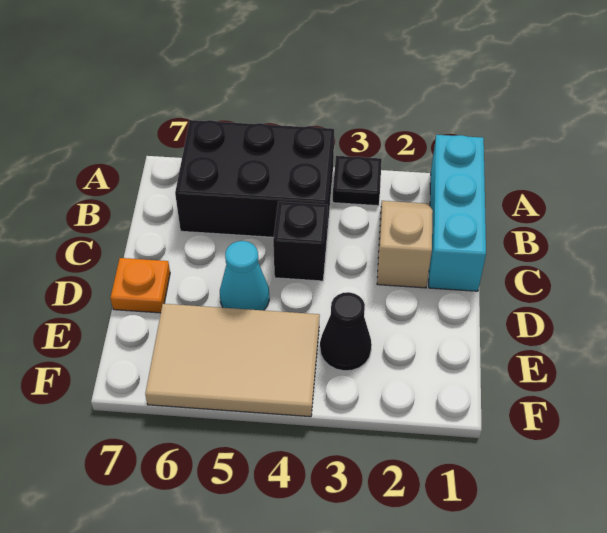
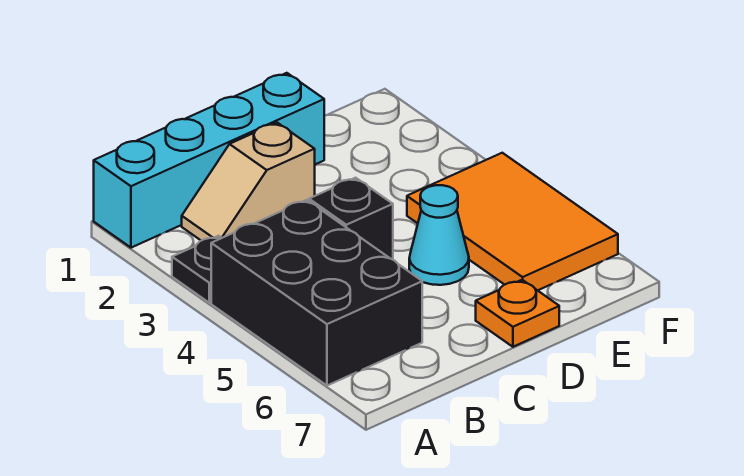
cyan brick A1:C1 level 1 -> cyan brick A1:D1 level 1
black cone E3 level 1 -> none
tan tile E4:F6 level 1 -> orange tile E4:F6 level 1

